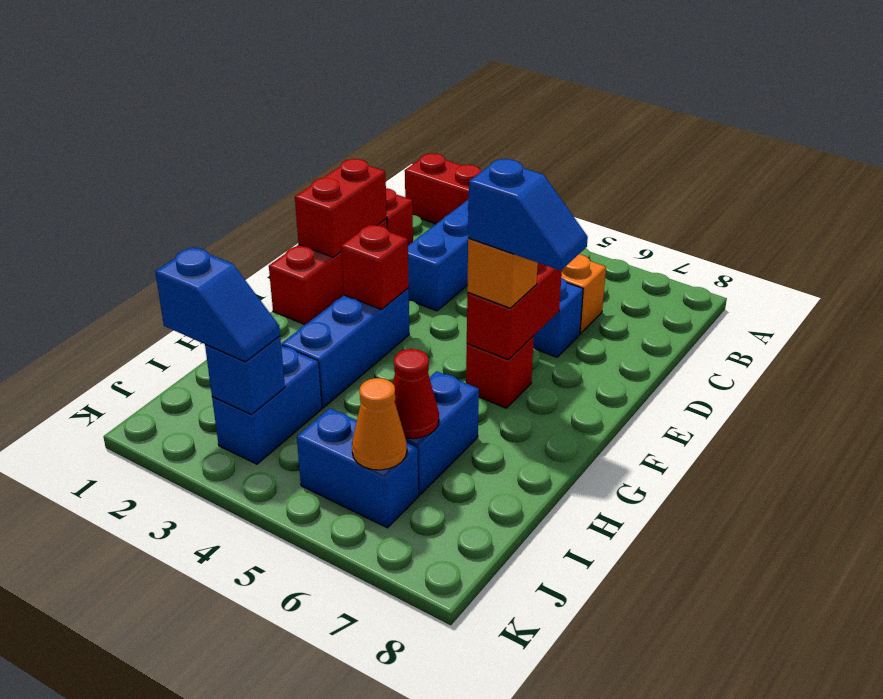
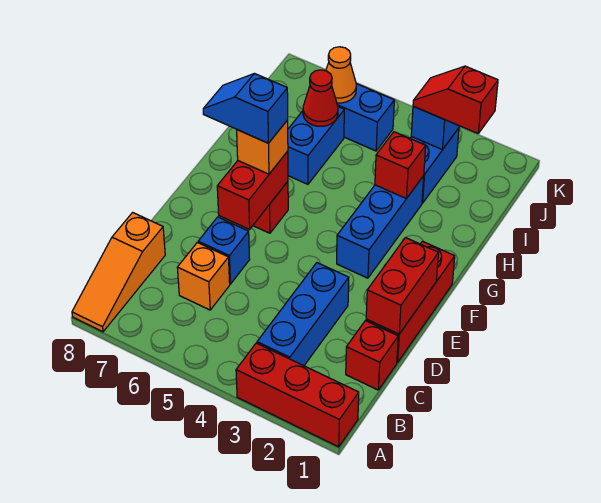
none -> orange slope A8:C8 level 1 top C
red brick F3 level 2 -> red brick H3 level 2
blue slope J2:J3 level 3 top 2 -> red slope J2:J3 level 3 top 2

